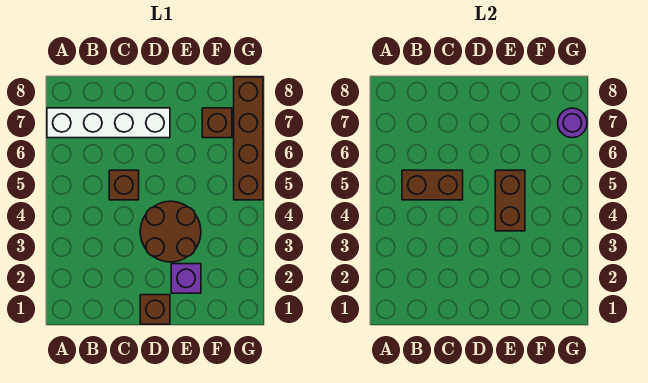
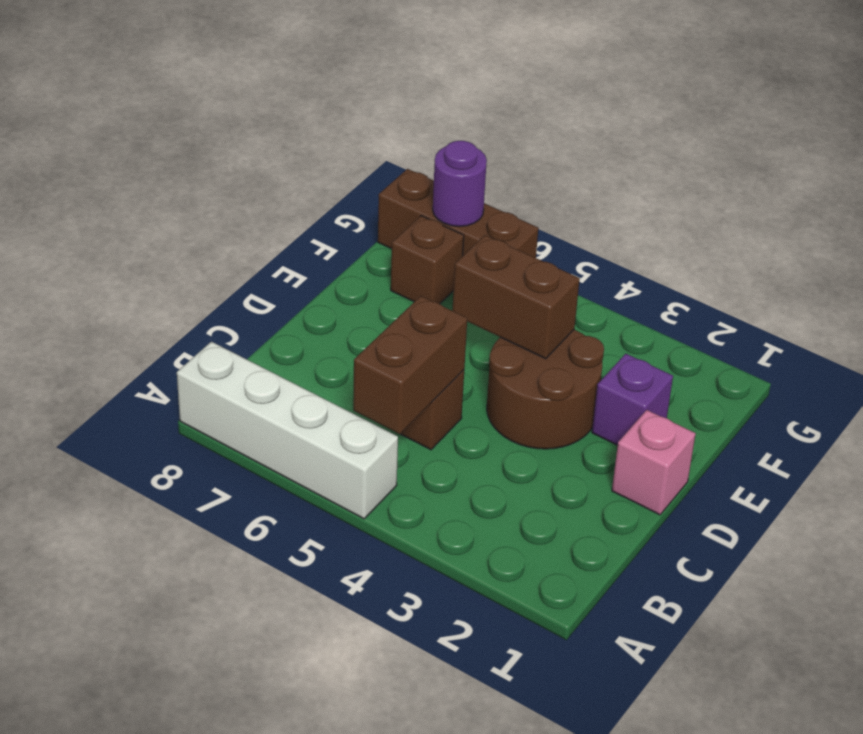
white brick A7:D7 level 1 -> white brick A5:A8 level 1
brown brick D1 level 1 -> pink brick D1 level 1
brown brick G5:G8 level 1 -> brown brick G6:G8 level 1

